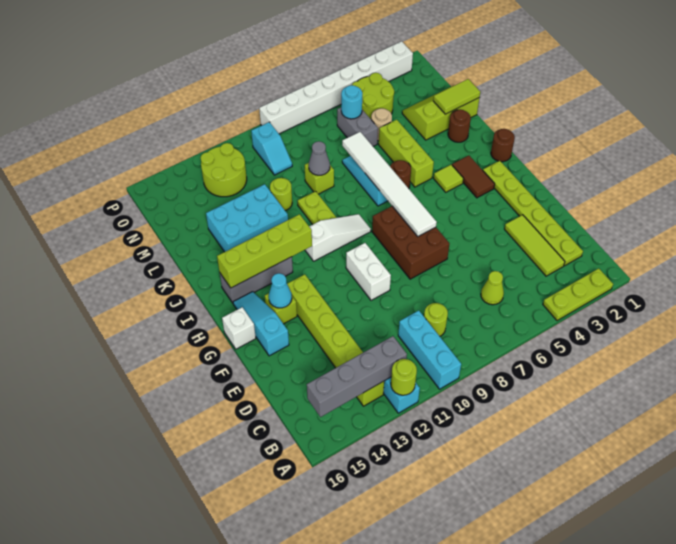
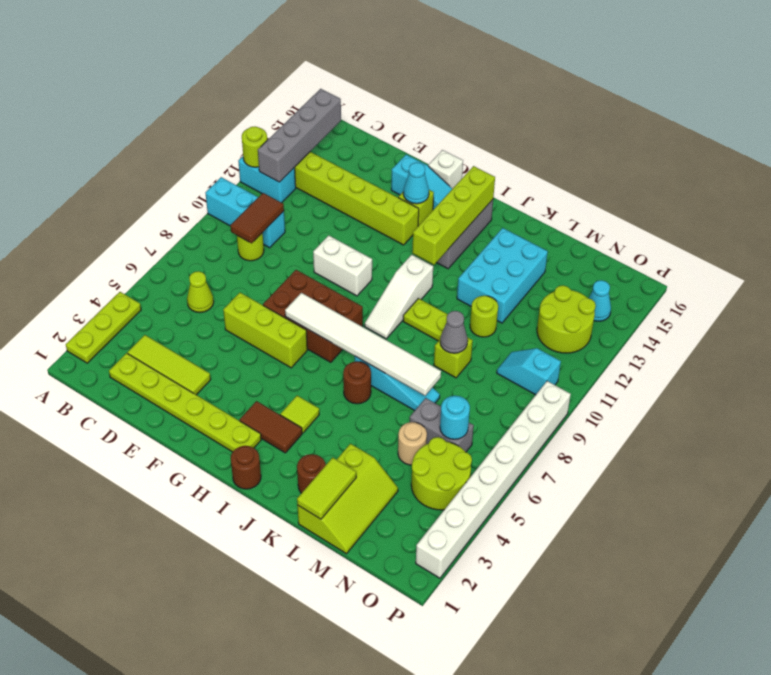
none -> brown tile C9:C10 level 2
lime brick J5:L5 level 1 -> lime brick E6:G6 level 1
none -> cyan cone O14 level 1

